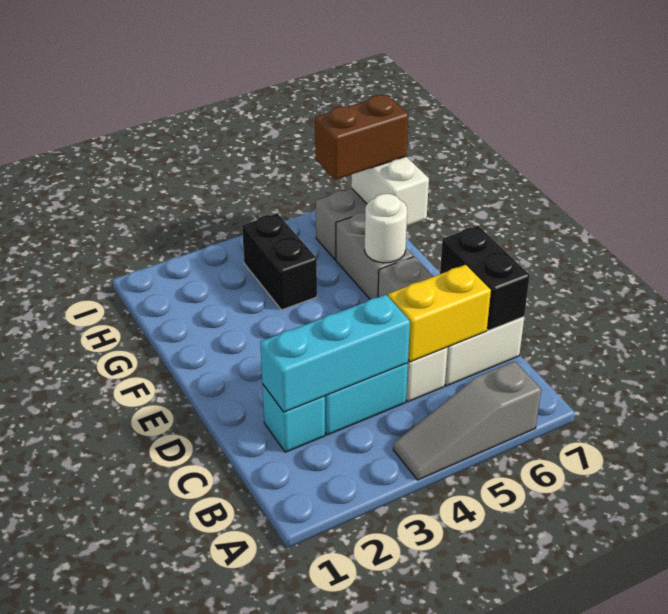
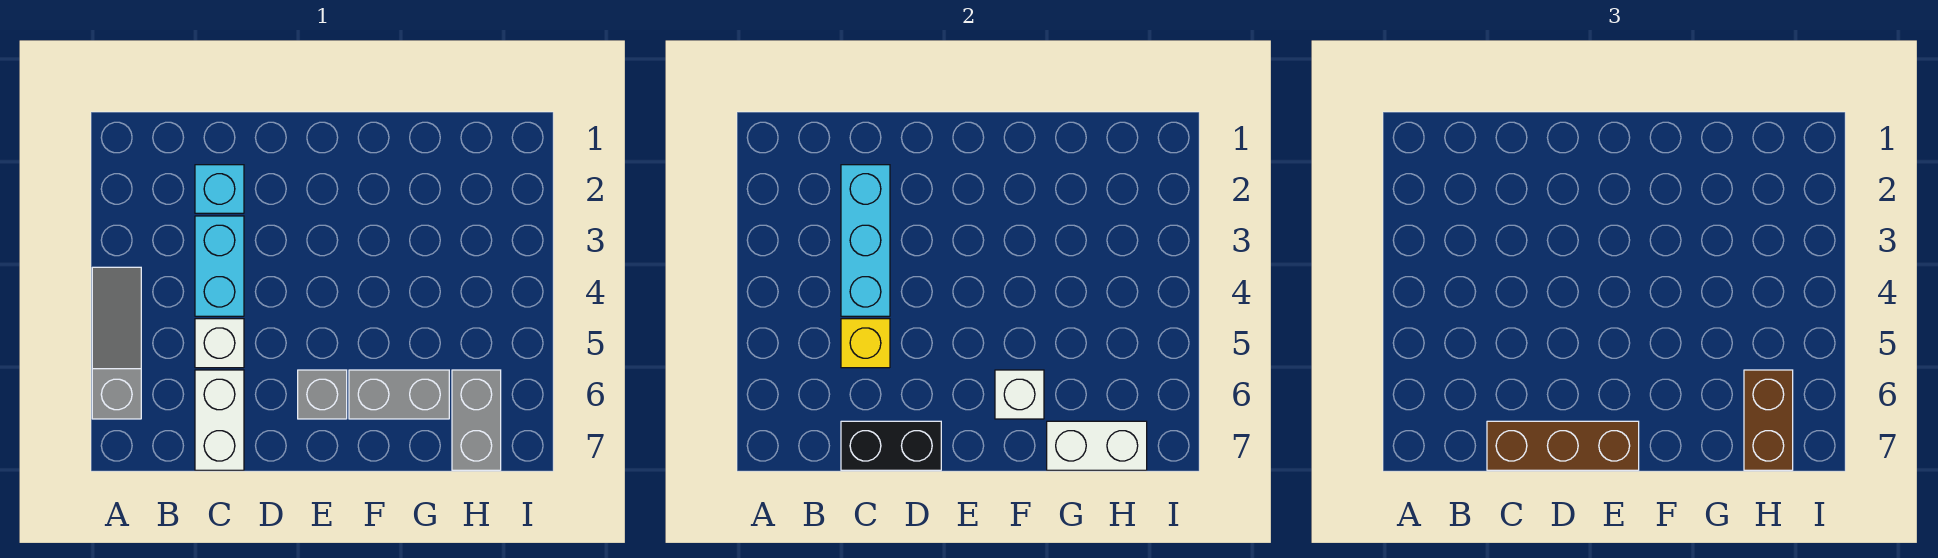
yellow brick C5:C6 level 2 -> yellow brick C5 level 2
none -> brown brick C7:E7 level 3
white round brick F6 level 2 -> white brick F6 level 2
black brick G4:H4 level 1 -> none

